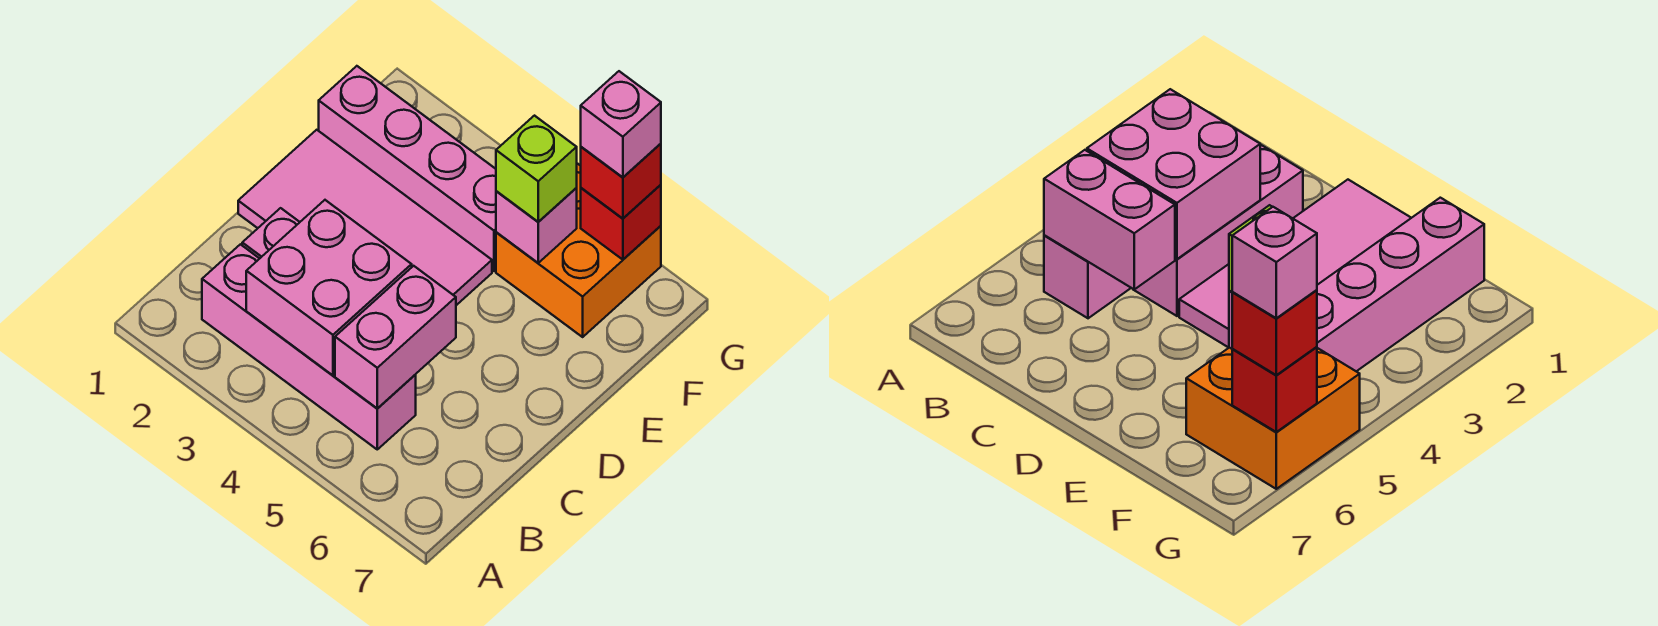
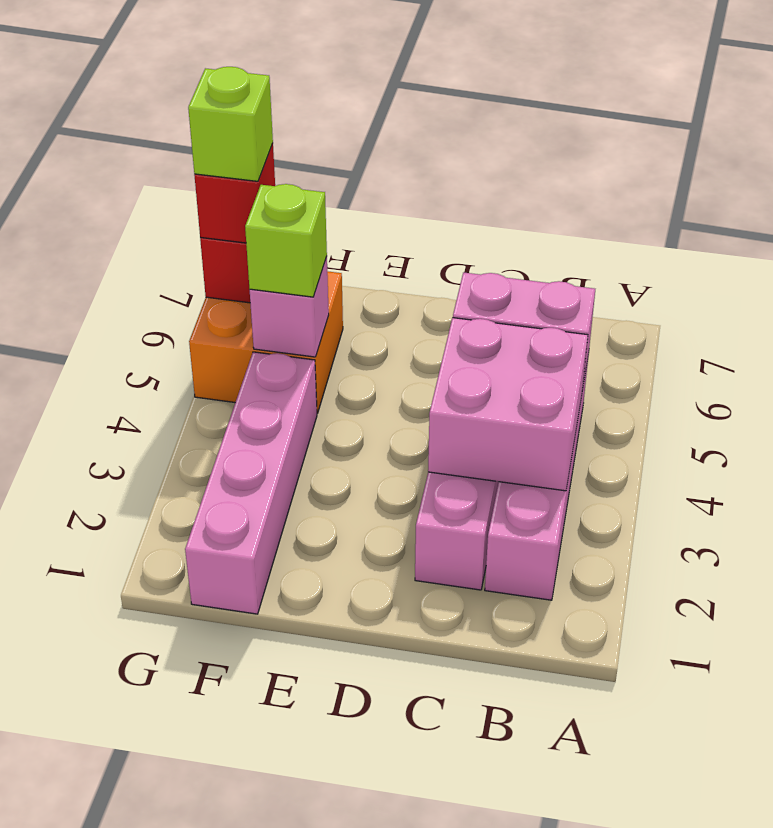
pink tile D1:E4 level 1 -> none
pink brick G6 level 4 -> lime brick G6 level 4

